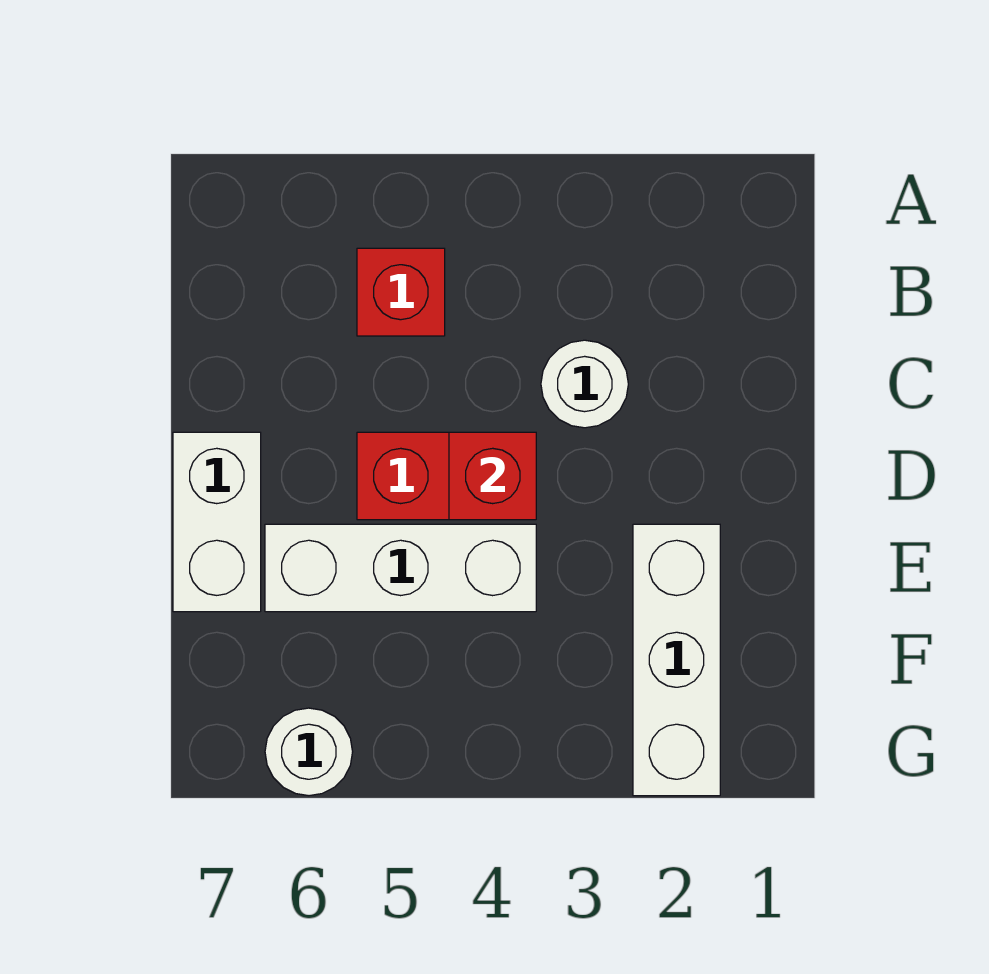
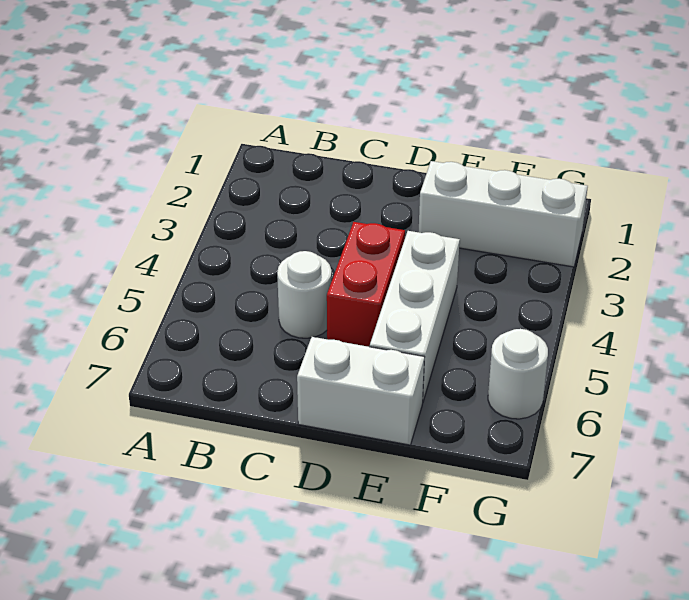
red brick B5 level 1 -> none
white round brick C3 level 1 -> white round brick C5 level 1
red brick D4 level 2 -> none

